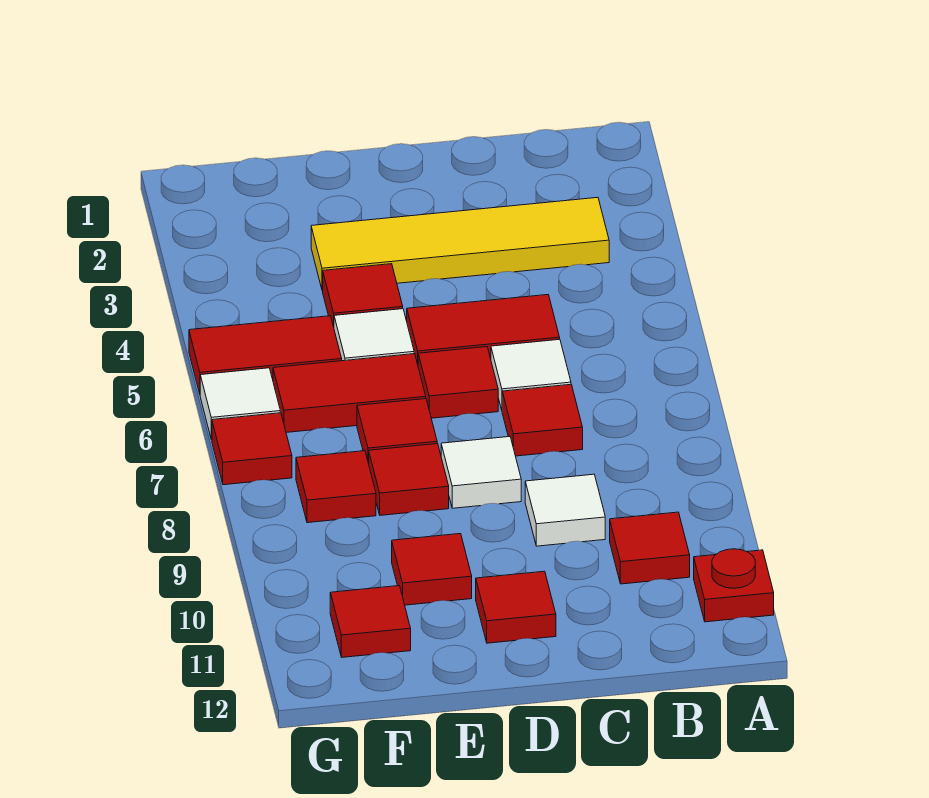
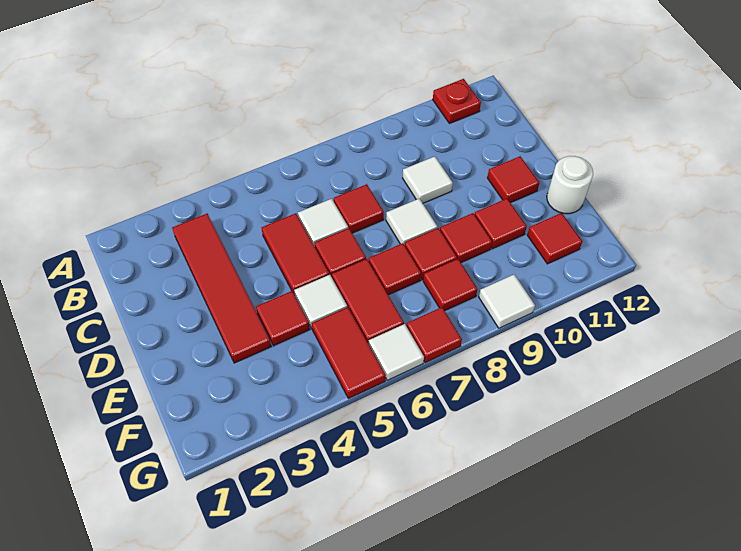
yellow tile B3:E3 level 1 -> red tile B3:E3 level 1
red tile B10 level 1 -> red tile E9 level 1
none -> white round brick E12 level 1
none -> white tile G9 level 1

